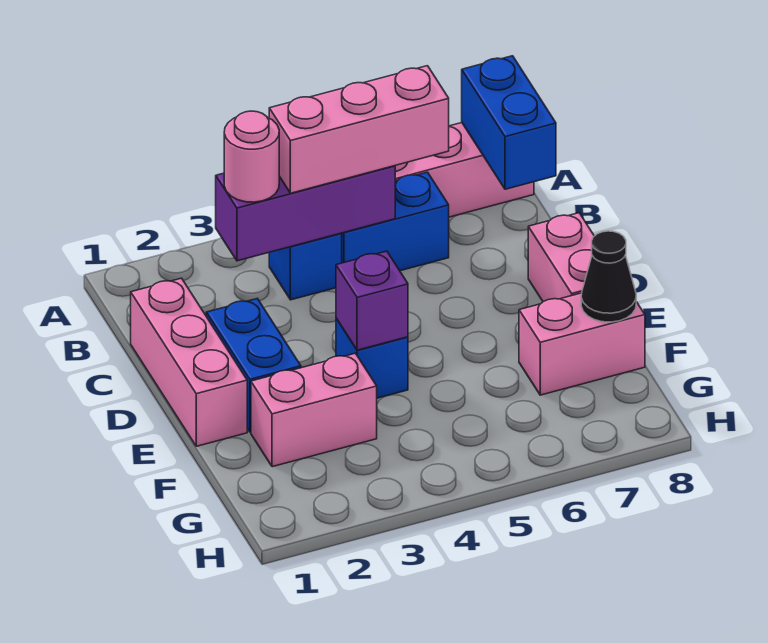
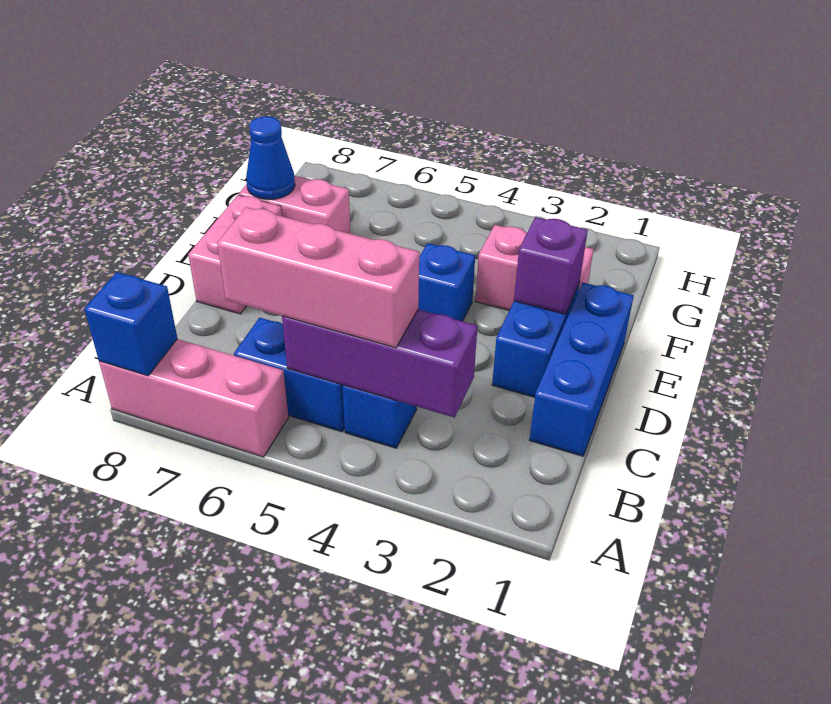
blue brick A8:B8 level 2 -> blue brick A8 level 2
pink round brick B3 level 3 -> none
pink brick C1:E1 level 1 -> blue brick C1:E1 level 1
purple brick E4 level 2 -> purple brick E2 level 2
black cone F8 level 2 -> blue cone F8 level 2

